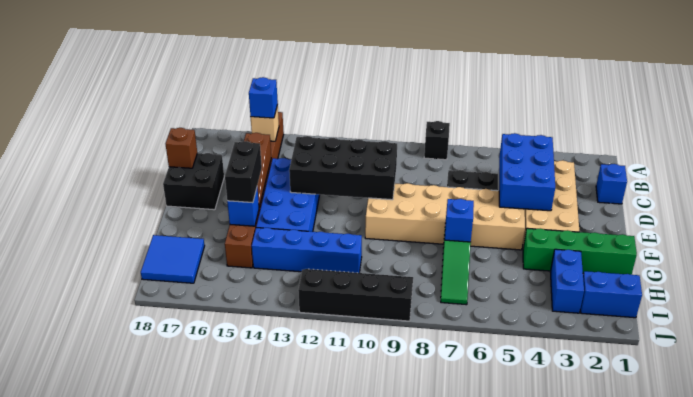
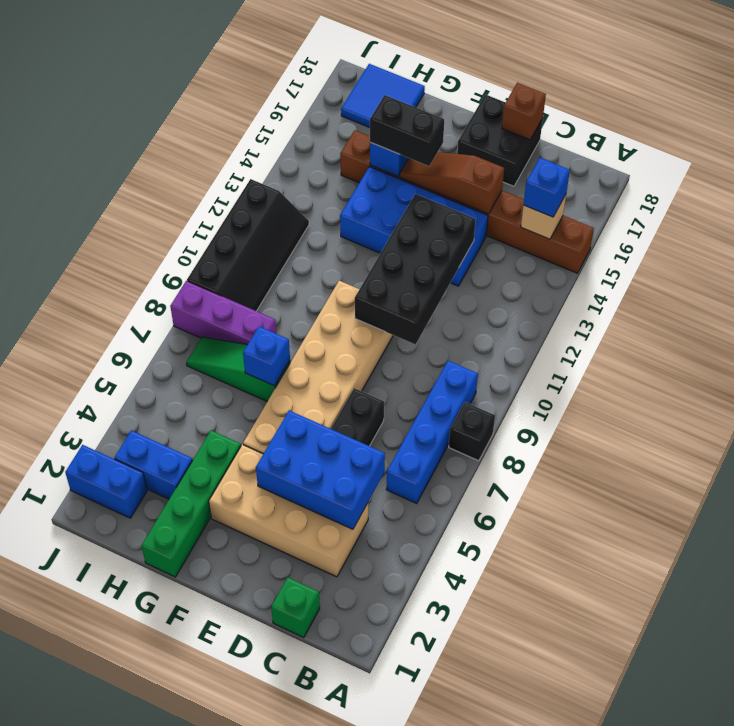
blue brick C1 level 1 -> green brick C1 level 1
none -> purple brick H8:J8 level 1
blue brick H11:H14 level 1 -> blue brick B6:B9 level 1
blue brick I1:I2 level 1 -> blue brick I2:J2 level 1

